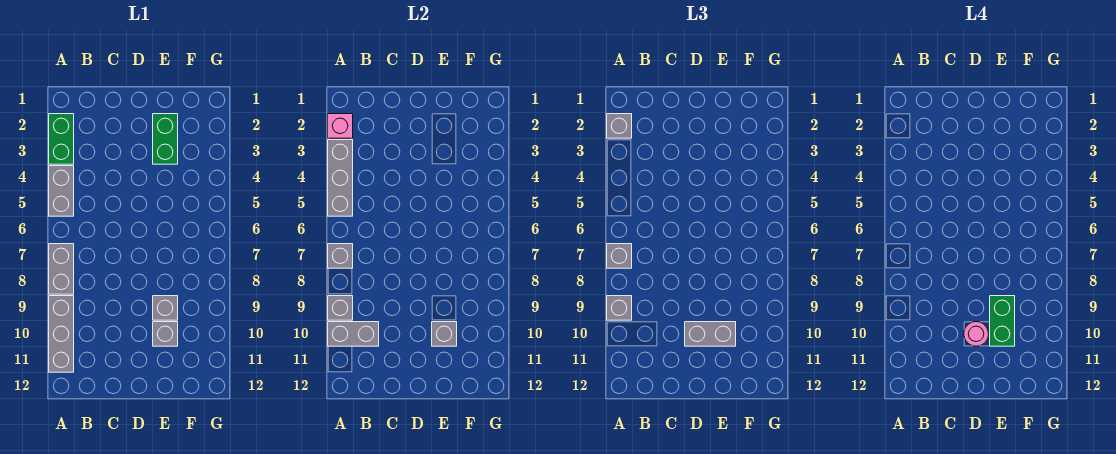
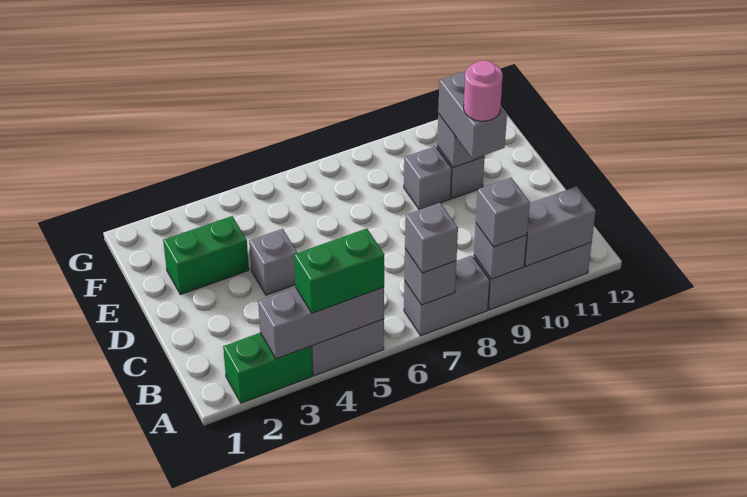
pink brick A2 level 2 -> none
grey brick A2 level 3 -> grey brick D4 level 1
grey brick A10:B10 level 2 -> grey brick A10:A11 level 2
green brick E9:E10 level 4 -> green brick A4:A5 level 3

